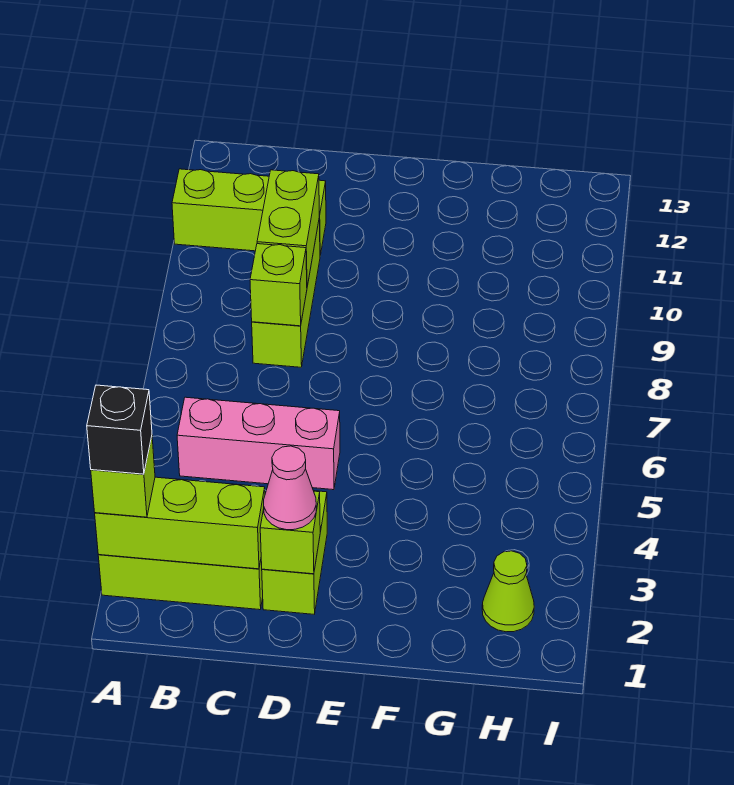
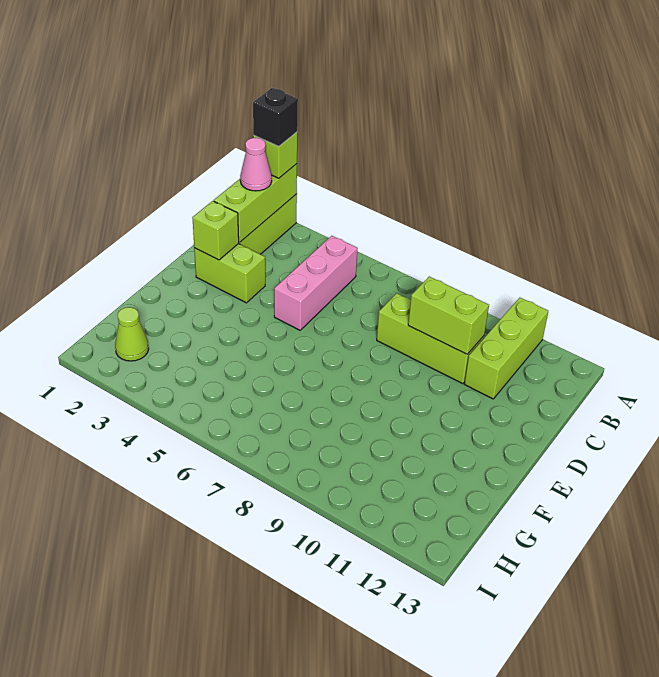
lime brick C8 level 2 -> none
pink cone D2 level 3 -> pink cone B2 level 3

